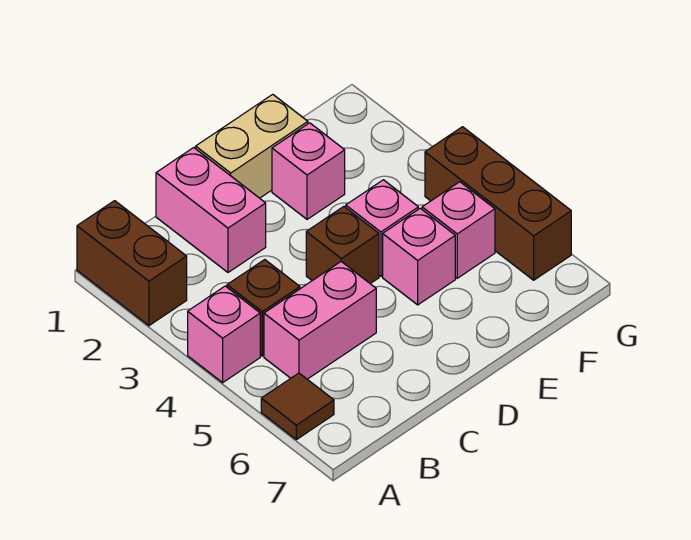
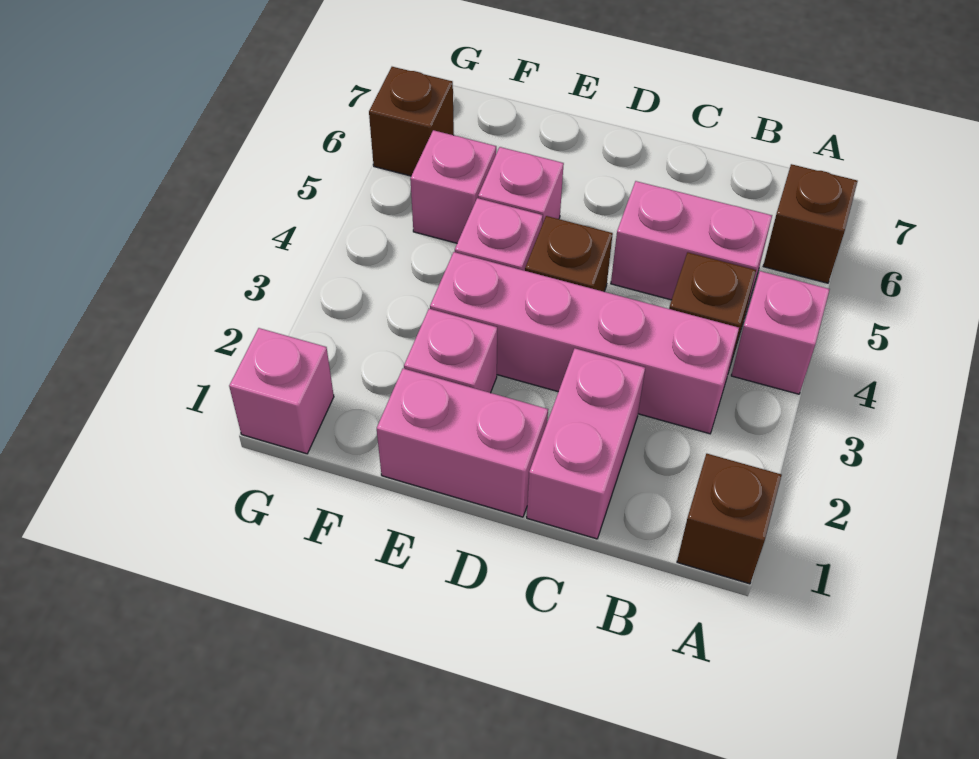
brown brick A1:A2 level 1 -> brown brick A1 level 1
brown tile A6 level 1 -> brown brick A6 level 1
none -> pink brick B3:E3 level 1
tan brick D1:E1 level 1 -> pink brick D1:E1 level 1
none -> pink brick G1 level 1
brown brick G4:G6 level 1 -> brown brick G6 level 1

